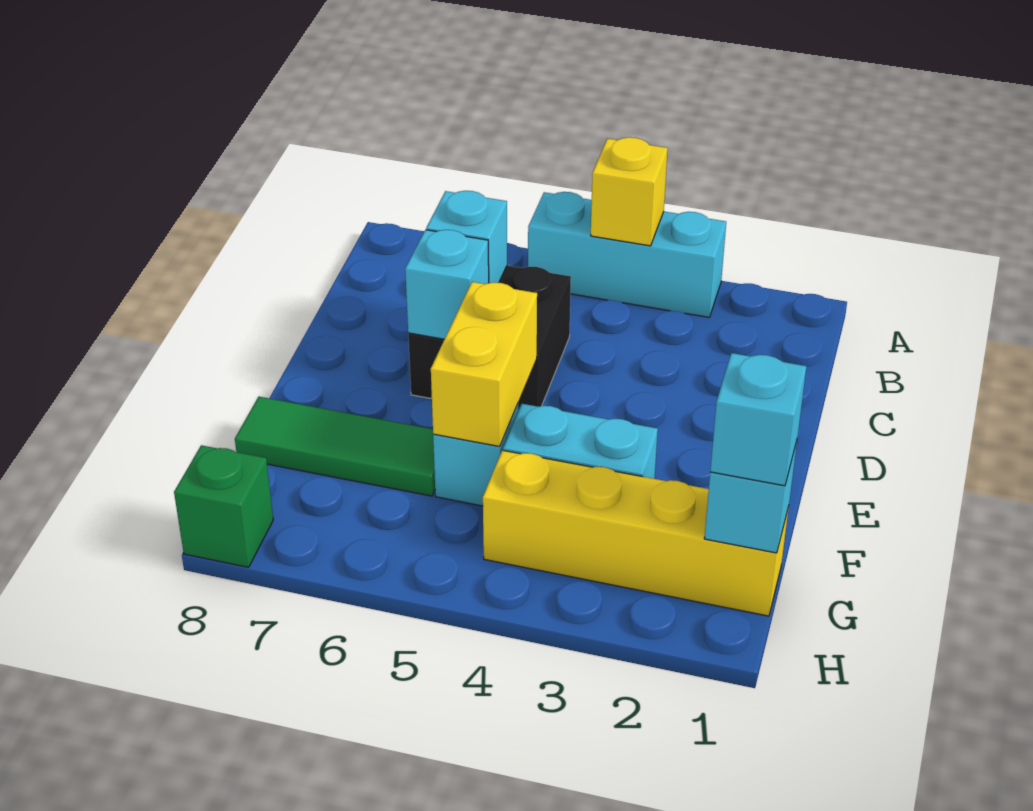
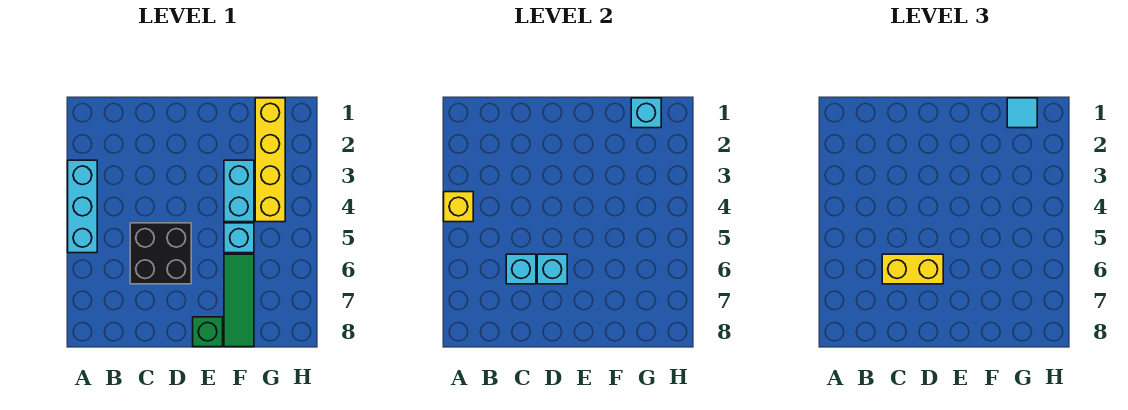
yellow brick E5:F5 level 2 -> yellow brick C6:D6 level 3
cyan brick G1 level 3 -> cyan tile G1 level 3
green brick H8 level 1 -> green brick E8 level 1

